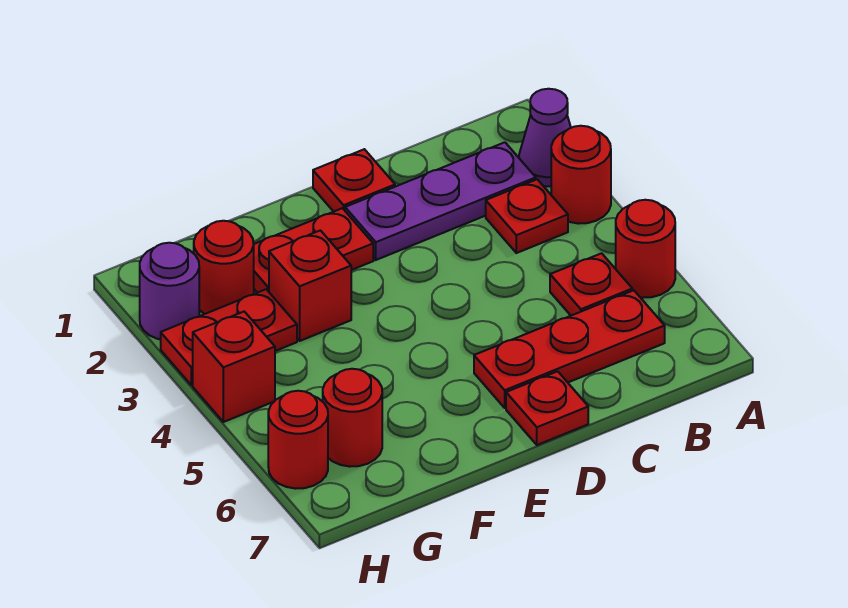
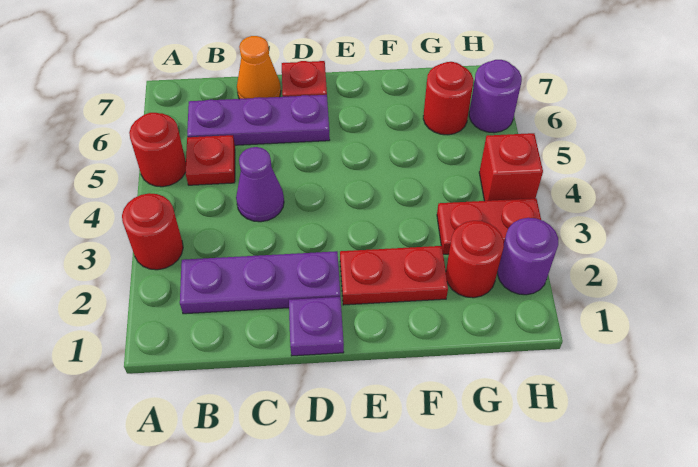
purple cone A2 level 1 -> purple cone C4 level 1
red plate B3 level 1 -> none
red plate B6:D6 level 1 -> purple plate B6:D6 level 1
none -> orange cone C7 level 1
red plate D1 level 1 -> purple plate D1 level 1
red brick F3 level 1 -> none
red round brick H6 level 1 -> purple round brick H6 level 1

